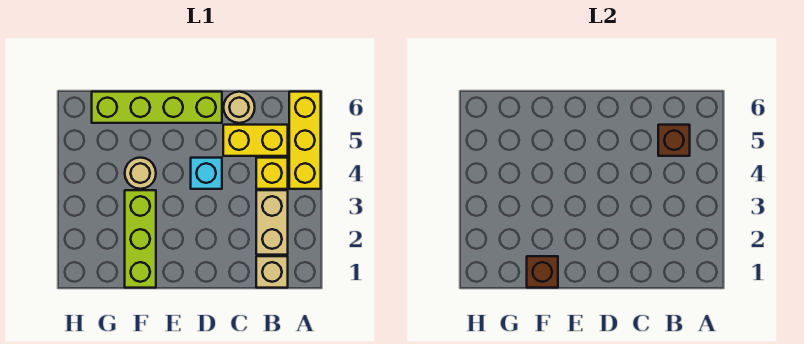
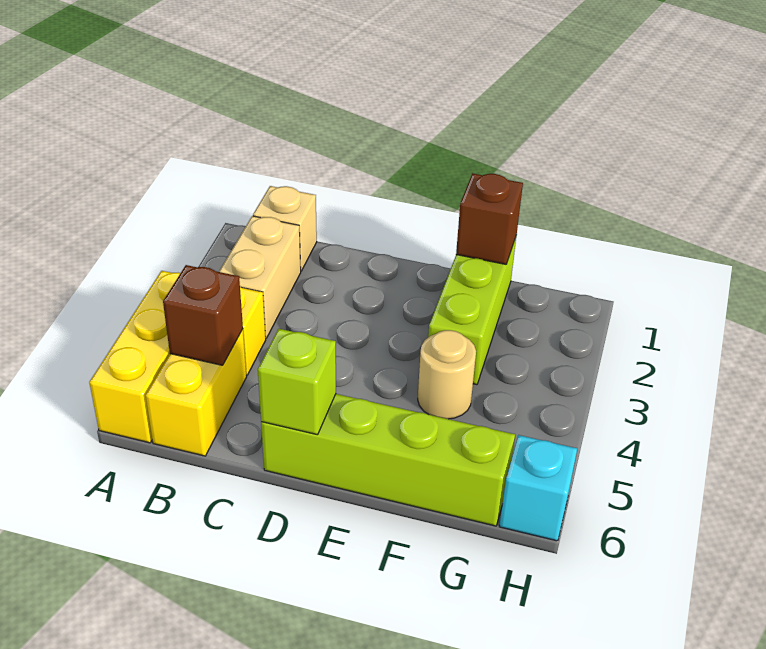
yellow brick B5:C5 level 1 -> yellow brick B5:B6 level 1
tan round brick C6 level 1 -> none
cyan brick D4 level 1 -> cyan brick H6 level 1
none -> lime brick D6 level 2

